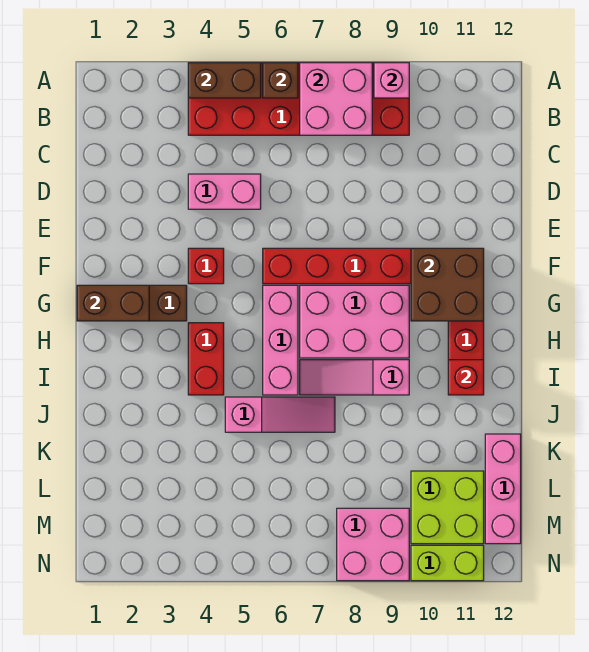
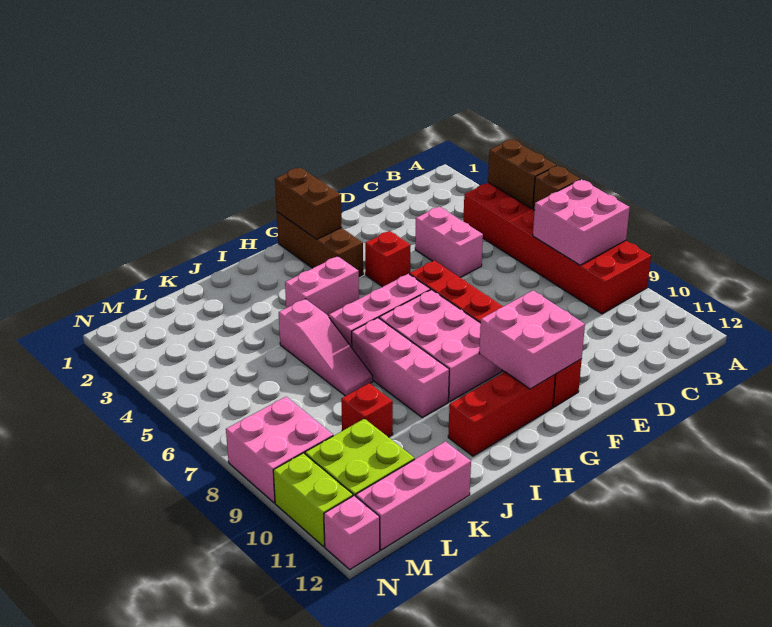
pink brick A9 level 2 -> pink brick N12 level 1
brown brick F10:G11 level 2 -> pink brick F10:G11 level 2
red brick H4:I4 level 1 -> pink brick H4:I4 level 1
pink slope I7:I9 level 1 top 9 -> pink brick I7:I9 level 1
red brick I11 level 2 -> red brick K9 level 1

